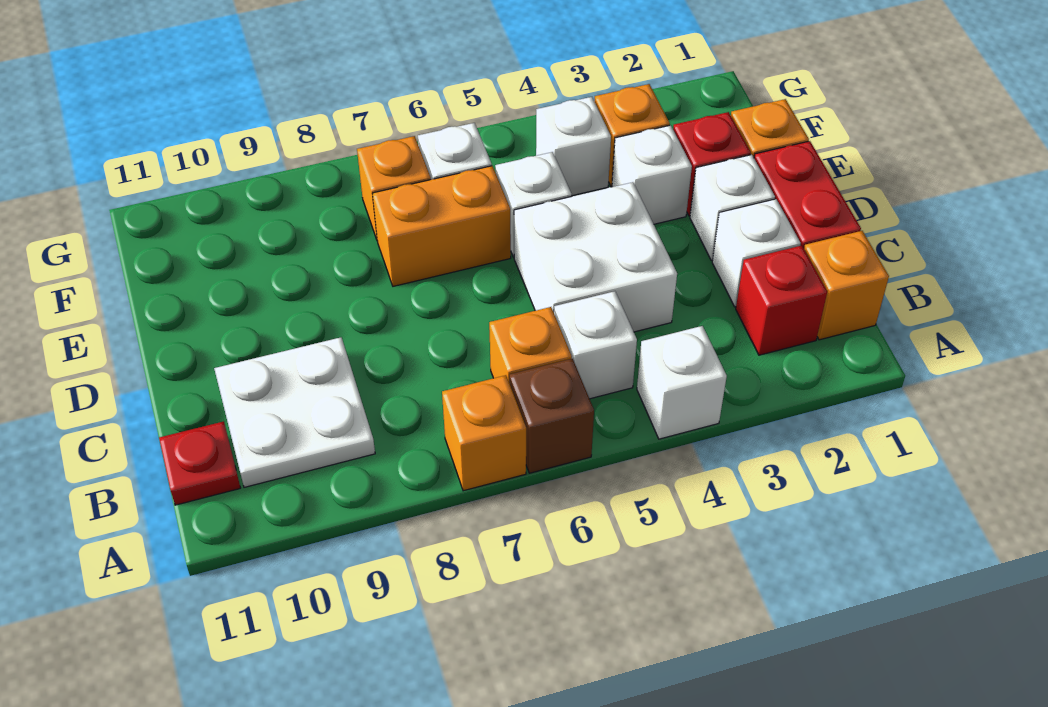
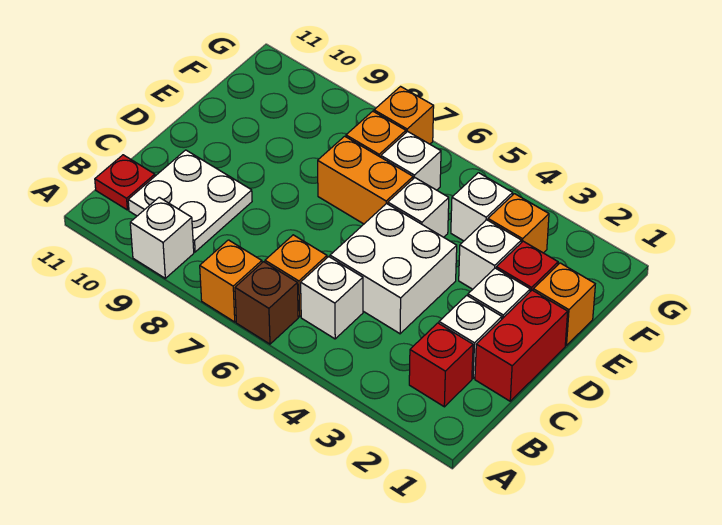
white brick A4 level 1 -> white brick A9 level 1
orange brick B1 level 1 -> orange brick G7 level 1

